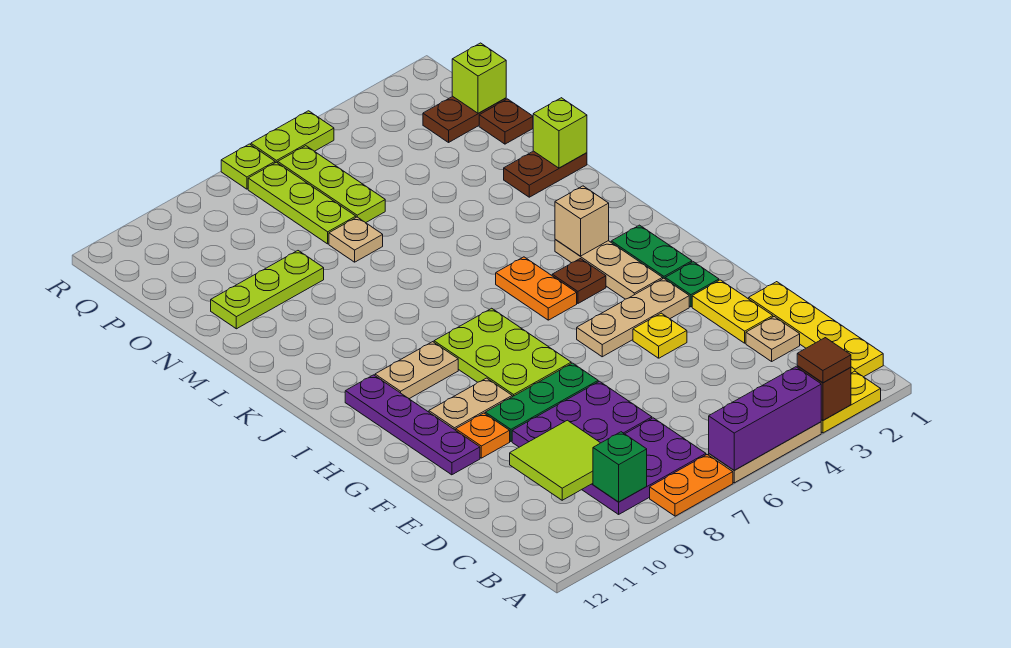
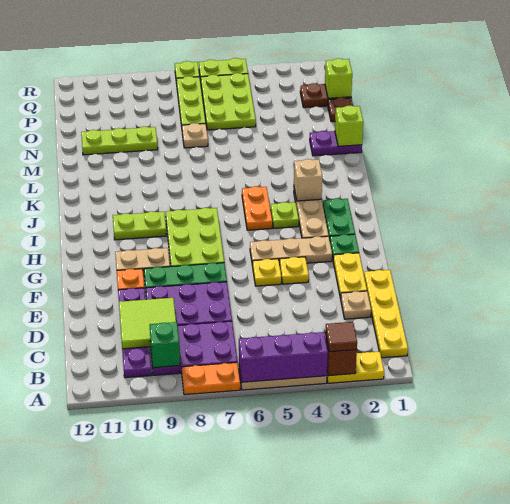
none -> yellow plate F5 level 1
purple plate F11:I11 level 1 -> purple plate B10:E10 level 1
brown plate I4 level 1 -> lime plate I4 level 1
tan plate I9:I10 level 1 -> lime plate I9:I10 level 1
brown plate M1:M2 level 1 -> purple plate M1:M2 level 1
lime plate O6:Q6 level 1 -> lime plate O5:Q6 level 1

